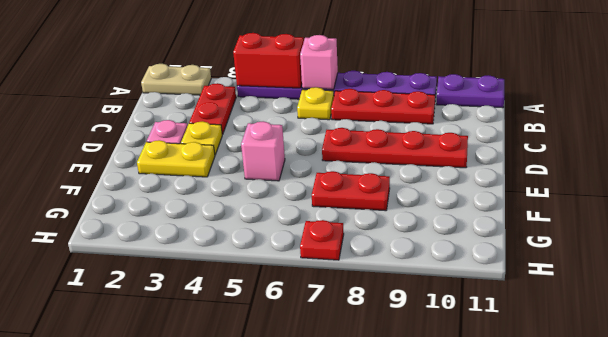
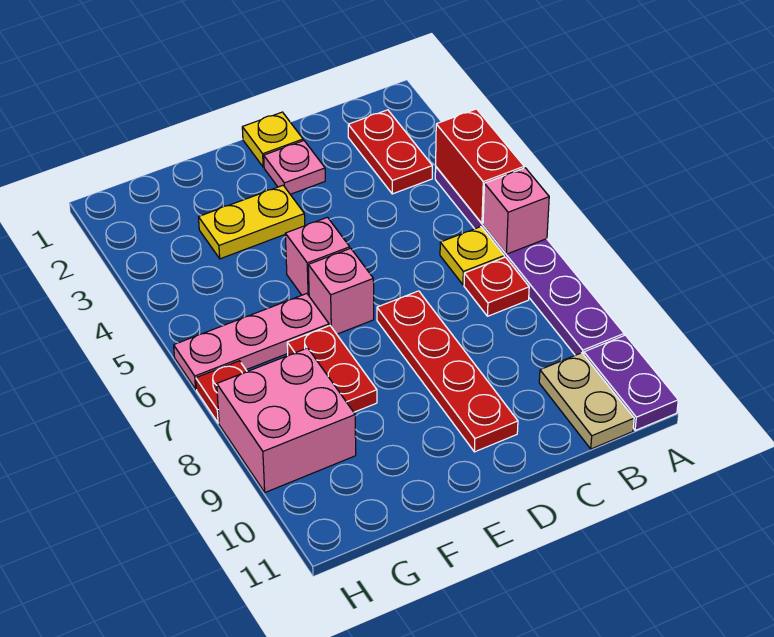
tan plate A1:A2 level 1 -> tan plate B10:B11 level 1
red plate B3:C3 level 1 -> red plate B2:B3 level 1
red plate B7:B9 level 1 -> red plate B7 level 1
yellow plate D3 level 1 -> yellow plate D1 level 1
yellow plate E2:E3 level 1 -> yellow plate E3:F3 level 1
none -> pink brick E6 level 1
none -> pink plate F6:H6 level 1
none -> pink brick G8:H9 level 1

